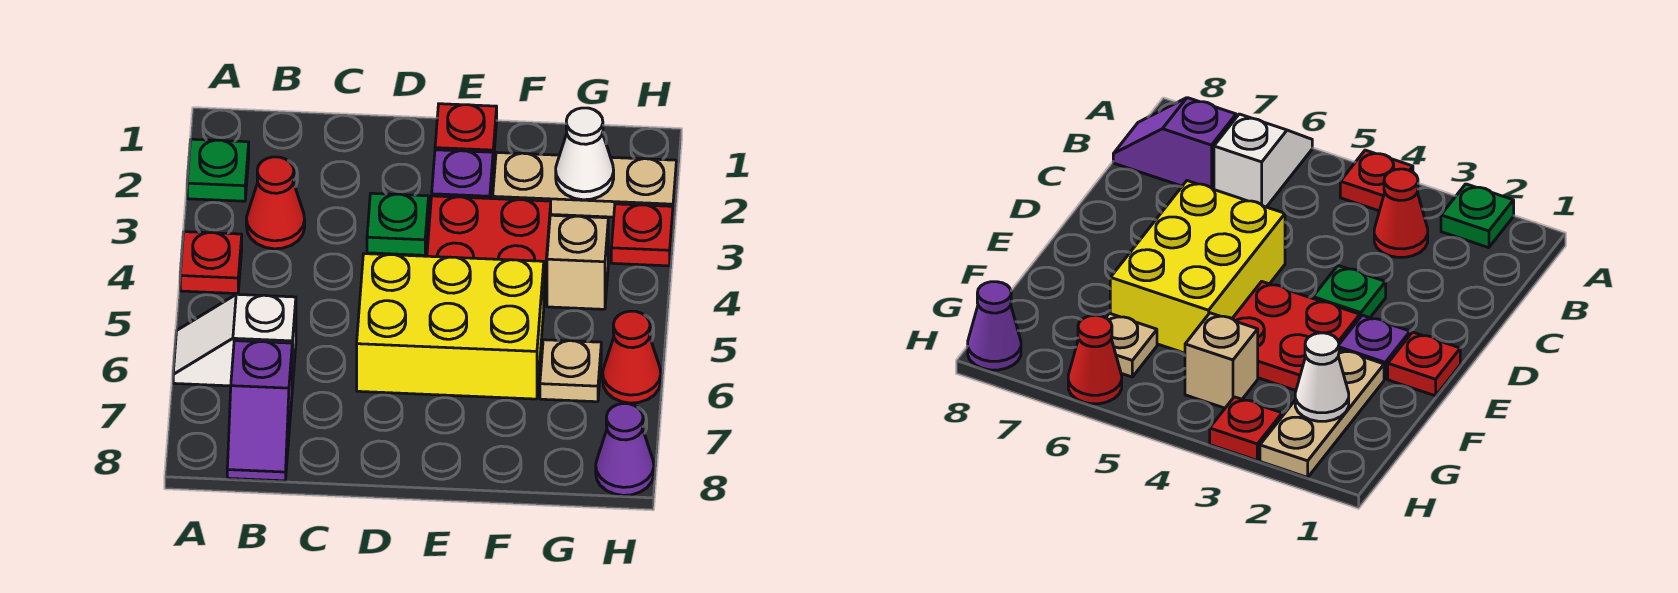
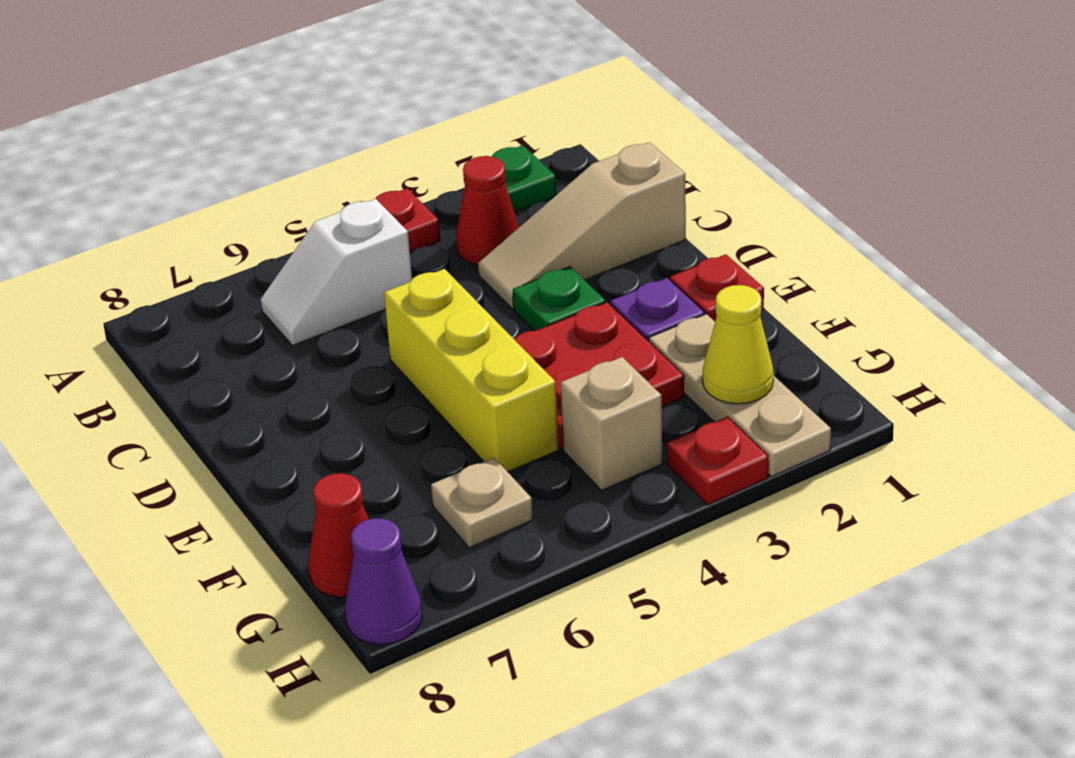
white slope A6:B6 level 1 top B -> white slope B5:B6 level 1 top 5
purple slope B7:B8 level 1 top 7 -> none
none -> tan slope C1:C3 level 1 top 1
yellow brick D5:F6 level 1 -> yellow brick D5:F5 level 1
white cone G2 level 2 -> yellow cone G2 level 2
red cone H6 level 1 -> red cone G8 level 1

